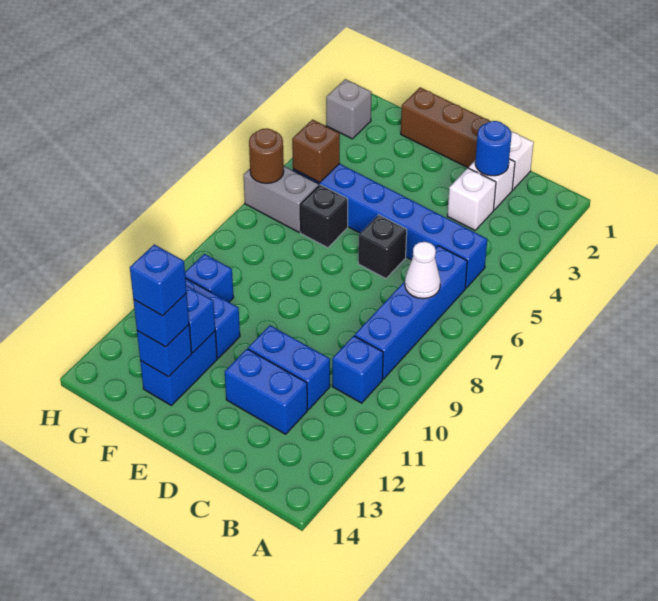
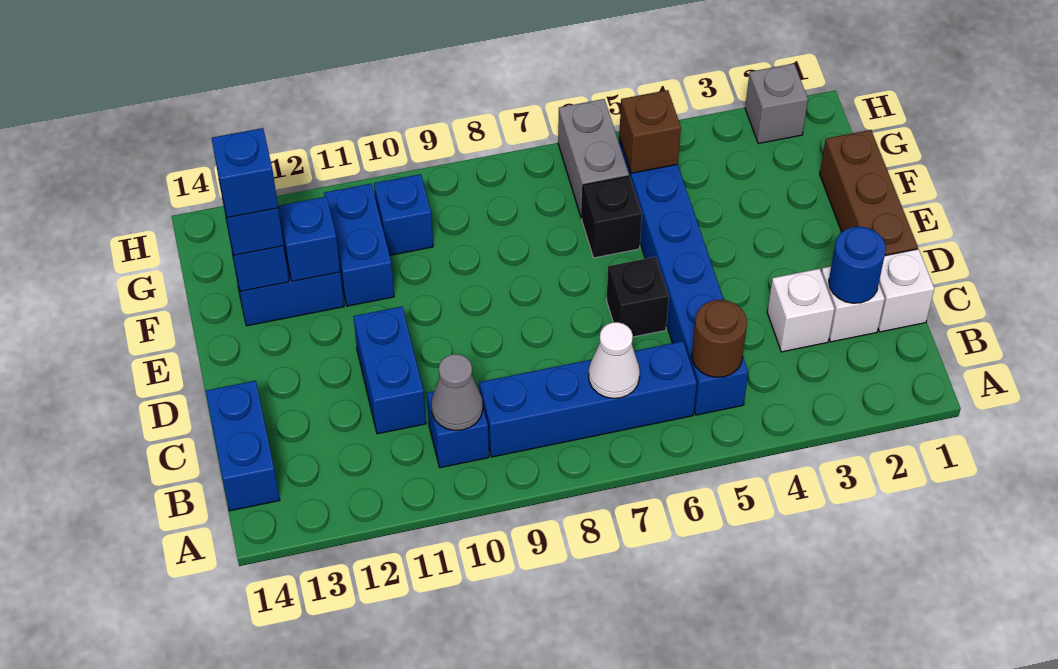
none -> grey cone B10 level 2
blue brick C12:D12 level 1 -> blue brick B14:C14 level 1
brown round brick H6 level 2 -> brown round brick B5 level 2

